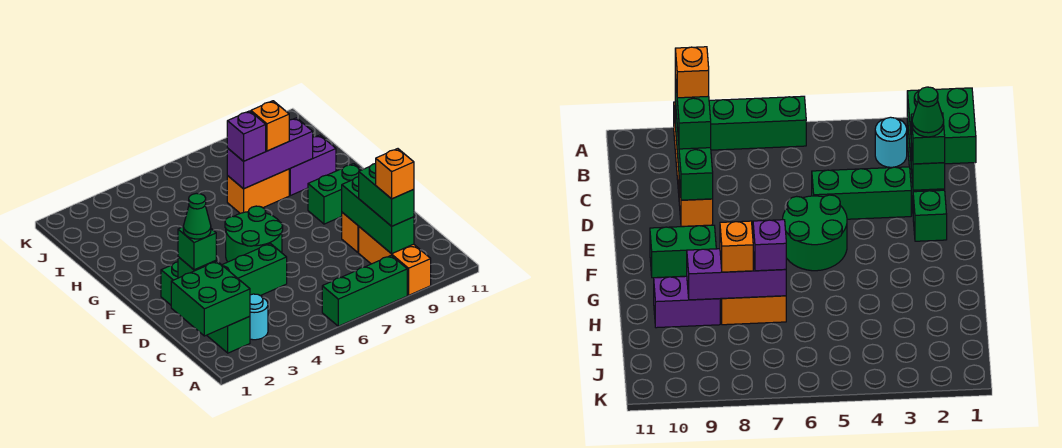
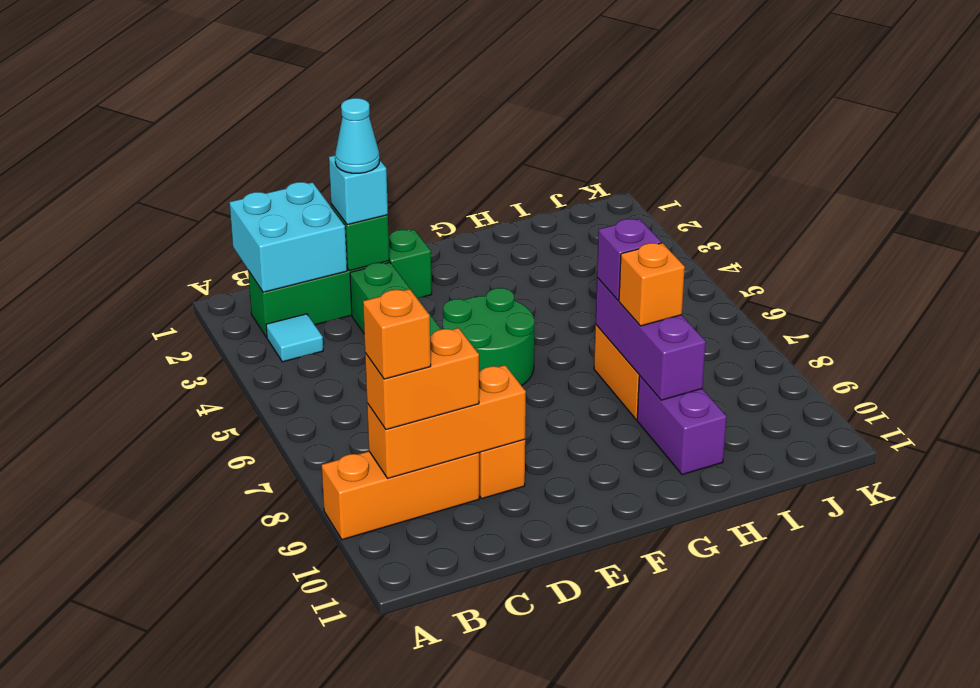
green brick A6:A8 level 1 -> none
green brick B1:C2 level 2 -> cyan brick B1:C2 level 2
cyan round brick B3 level 1 -> cyan tile B3 level 1
green brick B9:D9 level 2 -> orange brick B9:D9 level 2
green brick B9:C9 level 3 -> orange brick B9:C9 level 3
green brick D2 level 3 -> cyan brick D2 level 3
green cone D2 level 4 -> cyan cone D2 level 4
green brick F9:F10 level 1 -> none

